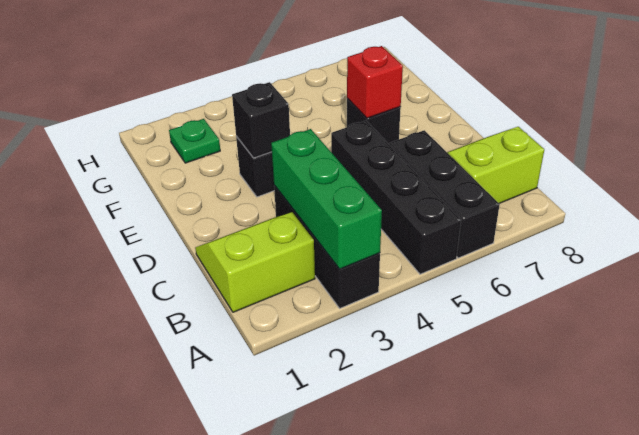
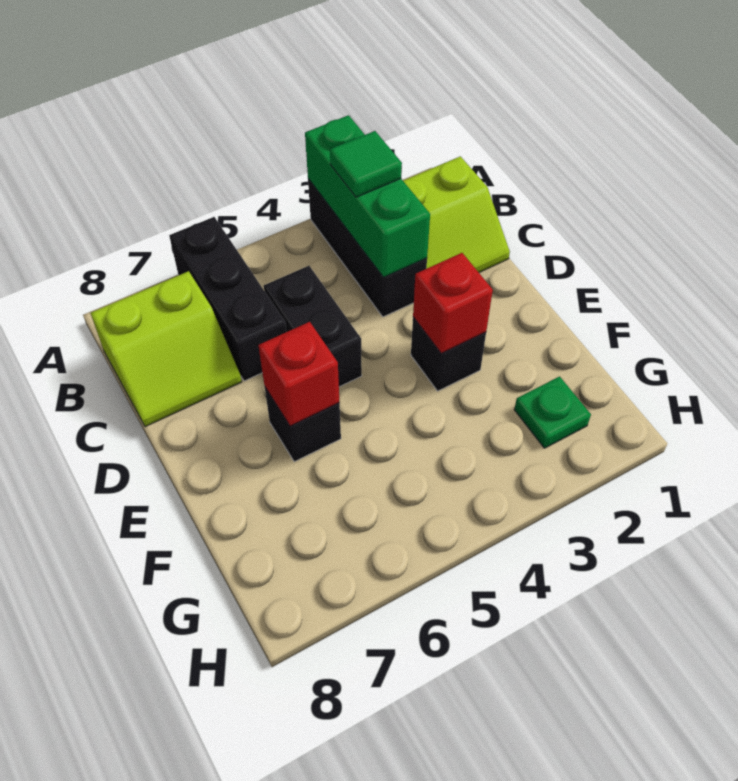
black brick A5:D5 level 1 -> black brick C5:D5 level 1
none -> green tile B3 level 3
black brick E3 level 2 -> red brick E3 level 2

